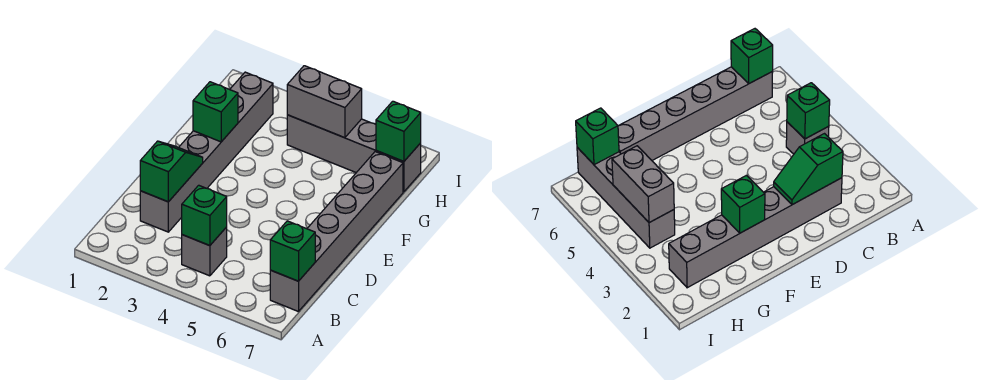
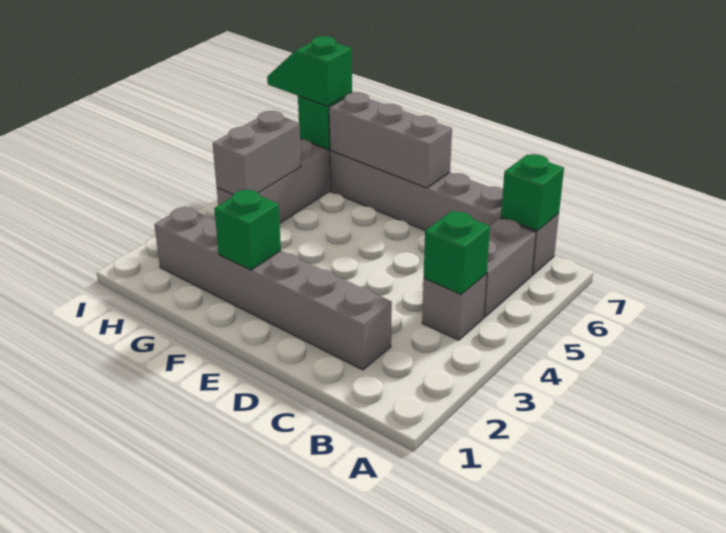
none -> grey brick B5:B6 level 1
green slope C2:D2 level 2 top C -> green slope H7:I7 level 3 top H
none -> grey brick E7:G7 level 2

